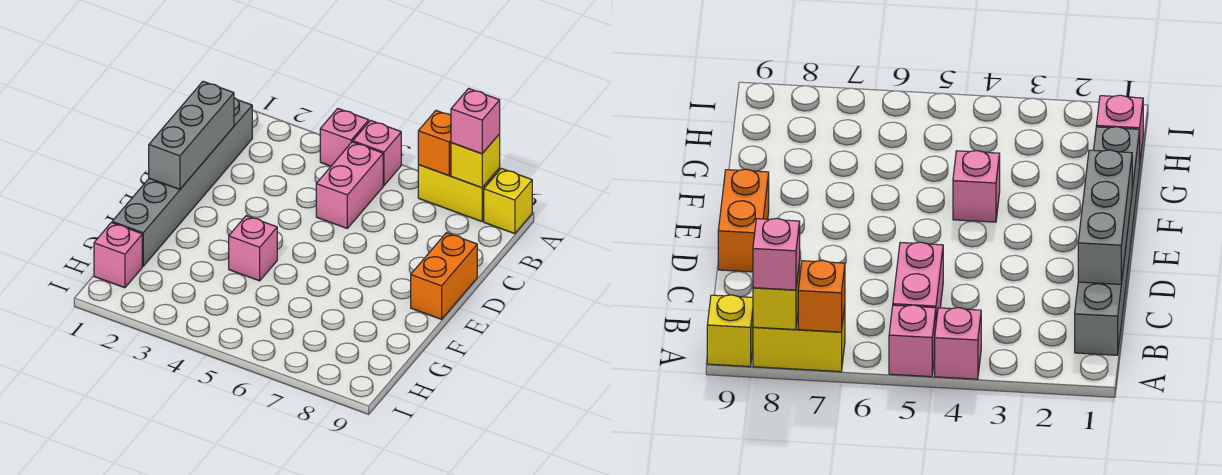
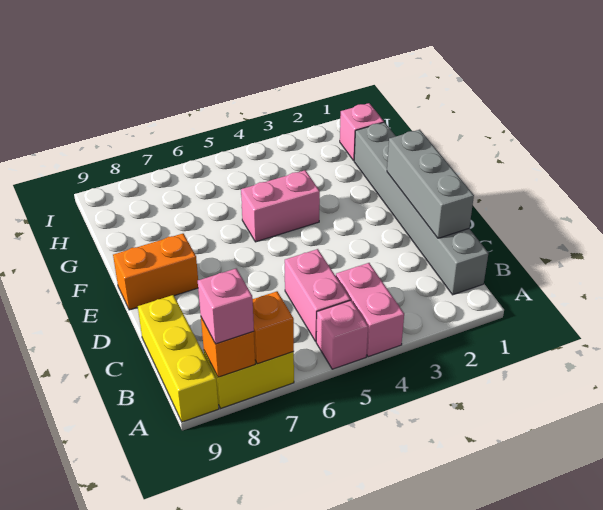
pink brick A4 level 1 -> pink brick A4:B4 level 1
yellow brick A8 level 2 -> orange brick A8 level 2
yellow brick A9 level 1 -> yellow brick A9:C9 level 1
orange brick D9:E9 level 1 -> orange brick E8:E9 level 1
pink brick F4 level 1 -> pink brick F4:F5 level 1

